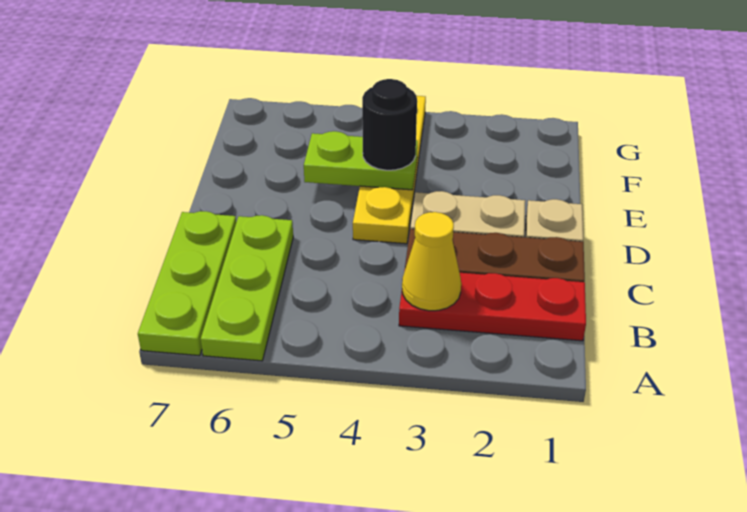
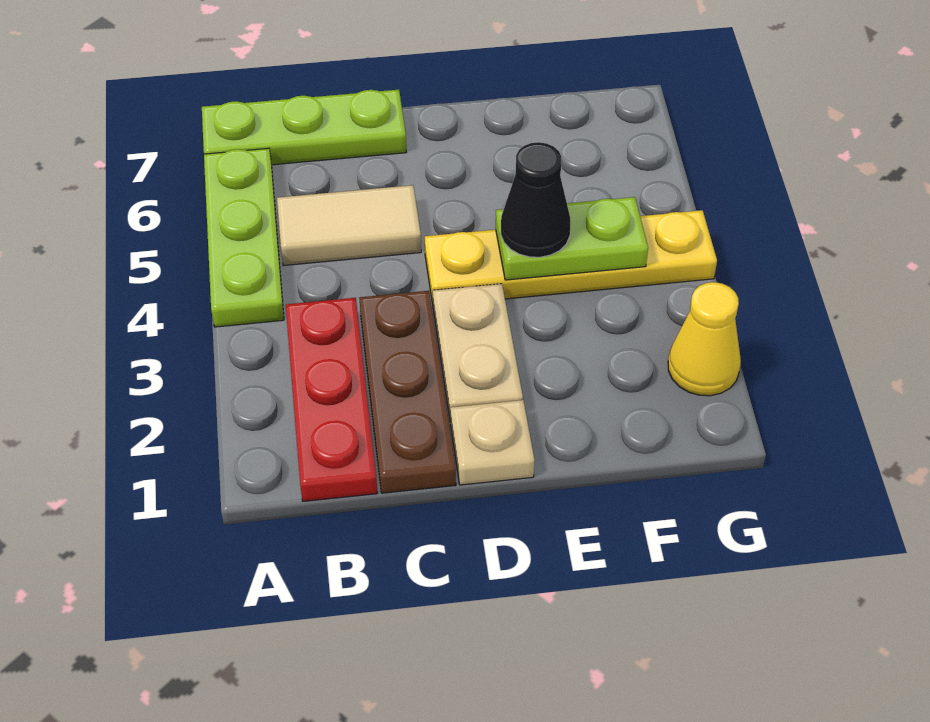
lime plate A6:C6 level 1 -> lime plate A4:A6 level 1
yellow cone B3 level 2 -> yellow cone G2 level 1
none -> tan tile B5:C5 level 1
lime plate E4:E5 level 2 -> lime plate E4:F4 level 2
black round brick E4 level 3 -> black cone E4 level 3

